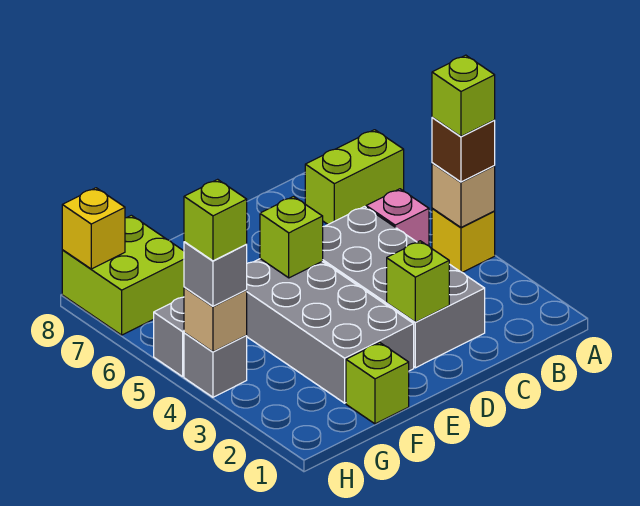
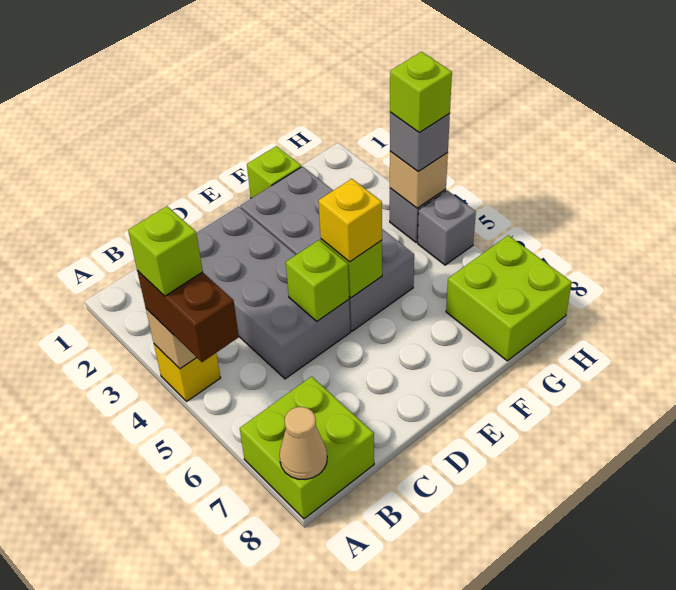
brown brick A4 level 3 -> brown brick A4:A5 level 3
lime brick A7:B7 level 1 -> lime brick A7:B8 level 1
none -> tan cone A8 level 2
pink brick B5 level 1 -> none
lime brick D2 level 2 -> lime brick D5 level 2
yellow brick H8 level 2 -> yellow brick E5 level 3

